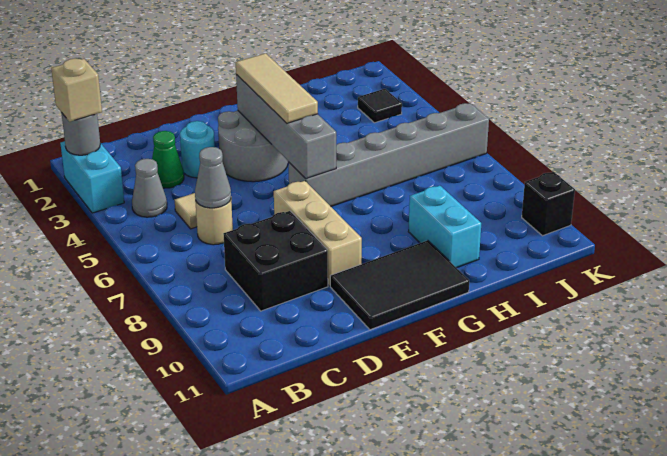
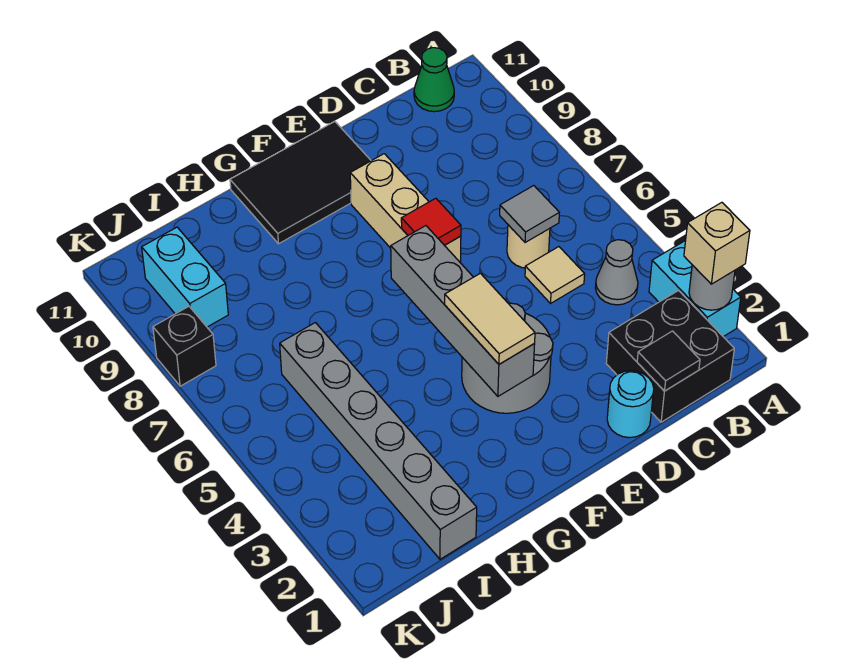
green cone C3 level 1 -> green cone B11 level 1
grey cone C6 level 2 -> grey tile C6 level 2
black brick C8:D9 level 1 -> black brick B1:C2 level 1
cyan round brick D3 level 1 -> cyan round brick D1 level 1
none -> red tile E7 level 2
tan tile F3:F5 level 3 -> tan tile F3:F4 level 3
grey brick F6:K6 level 1 -> grey brick I1:I6 level 1
cyan brick H9:H10 level 1 -> cyan brick J9:J10 level 1
black tile J3 level 1 -> black tile C1 level 2
black brick K10 level 1 -> black brick K8 level 1

